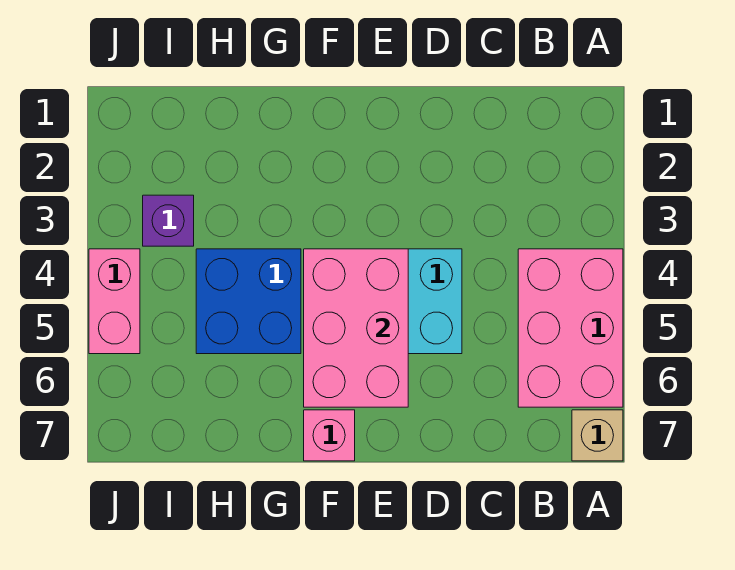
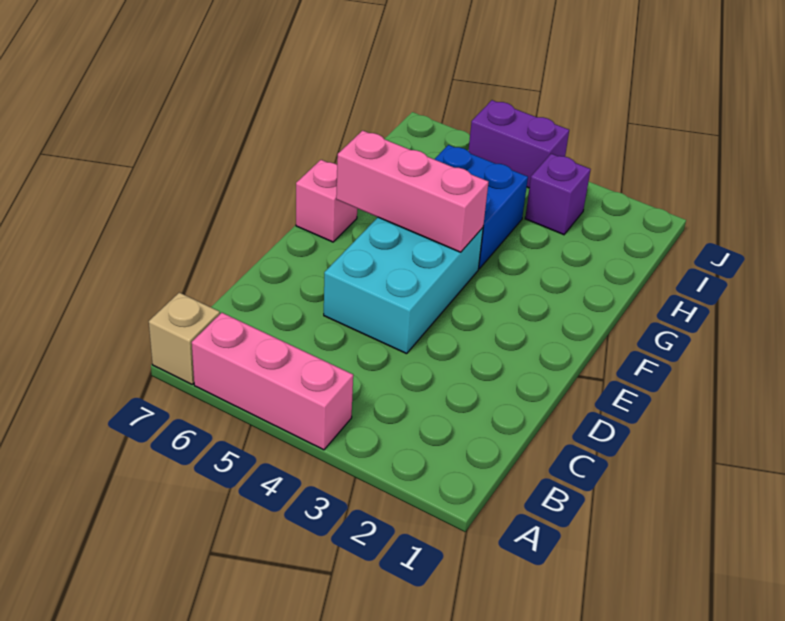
pink brick A4:B6 level 1 -> pink brick A4:A6 level 1
pink brick E4:F6 level 2 -> pink brick F4:F6 level 2
pink brick J4:J5 level 1 -> purple brick J4:J5 level 1

